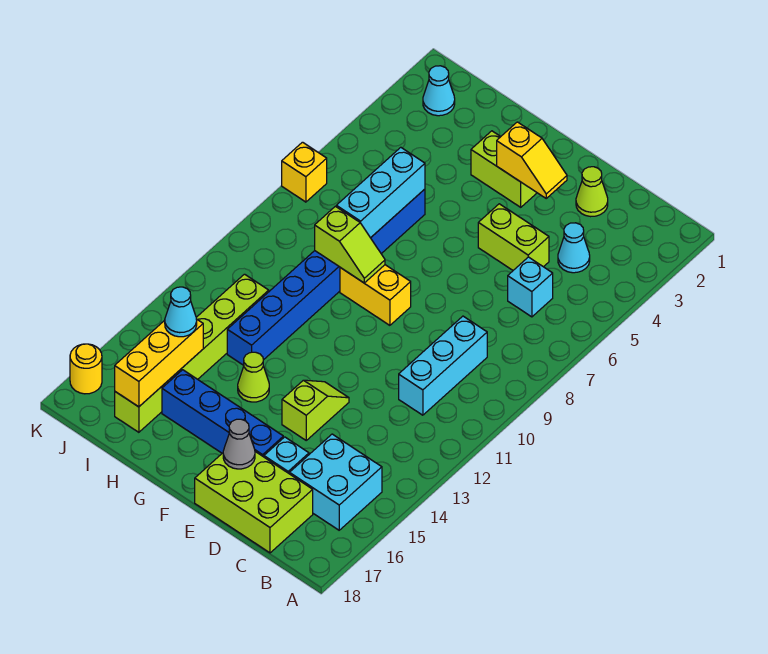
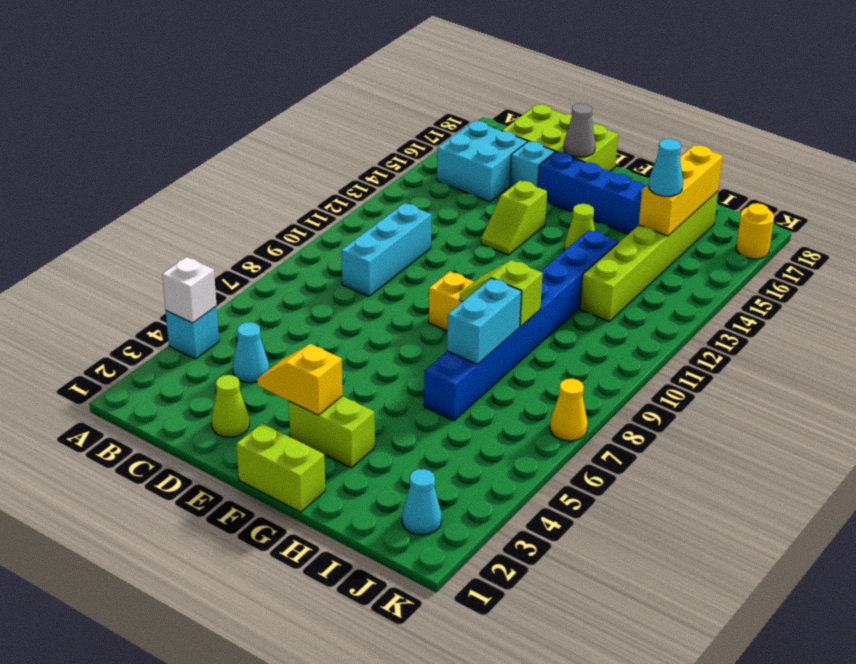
none -> white brick A4 level 2
cyan brick C6 level 1 -> cyan brick A4 level 1
lime brick D5:E5 level 1 -> lime brick F1:G1 level 1
cyan brick H6:H8 level 2 -> cyan brick H7:H8 level 2
yellow brick K7 level 1 -> yellow cone K7 level 1

